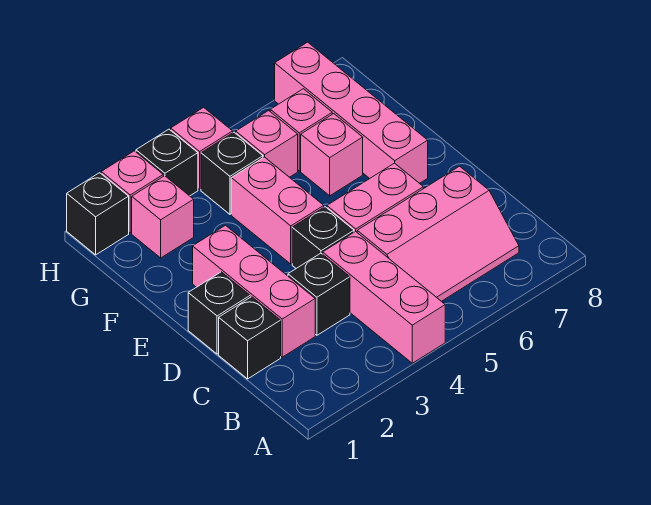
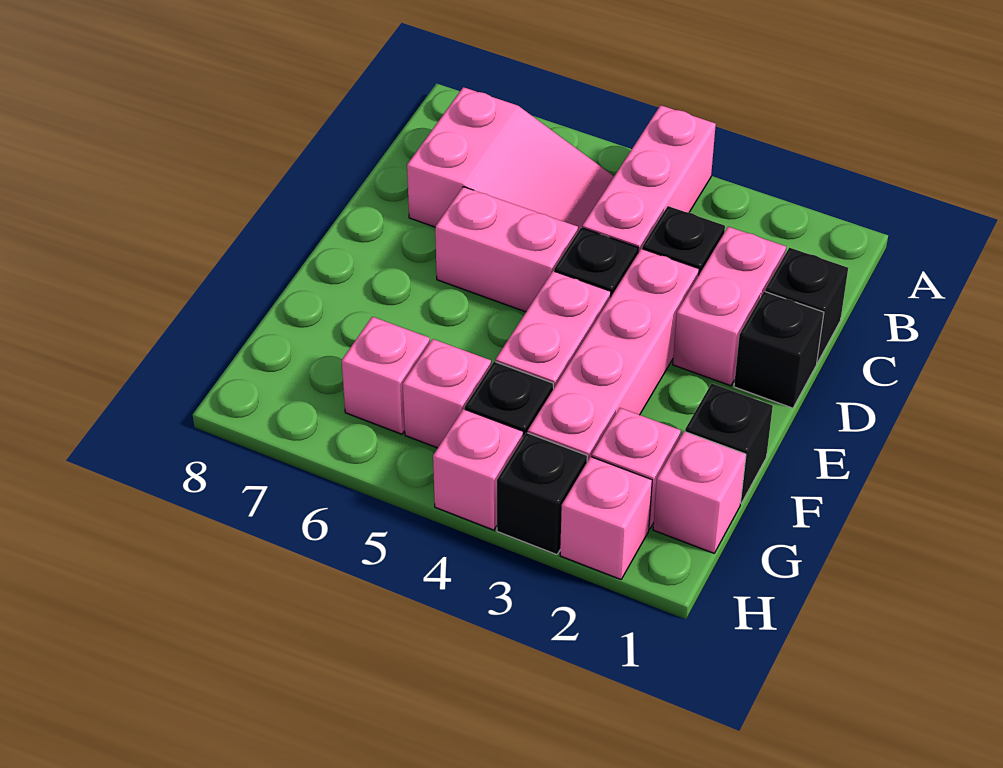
pink slope B5:C7 level 1 top C -> pink slope B5:C7 level 1 top 7
pink brick C2:E2 level 1 -> pink brick C2:D2 level 1
pink brick E7:H7 level 1 -> pink brick D3:G3 level 1
pink brick F6 level 1 -> pink brick G1 level 1
black brick H1 level 1 -> black brick F1 level 1

